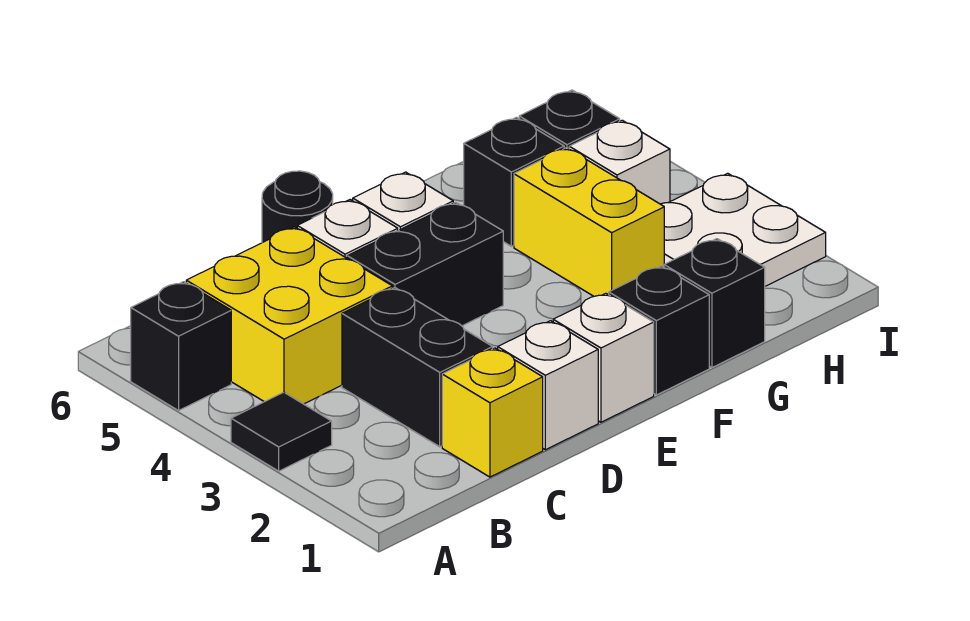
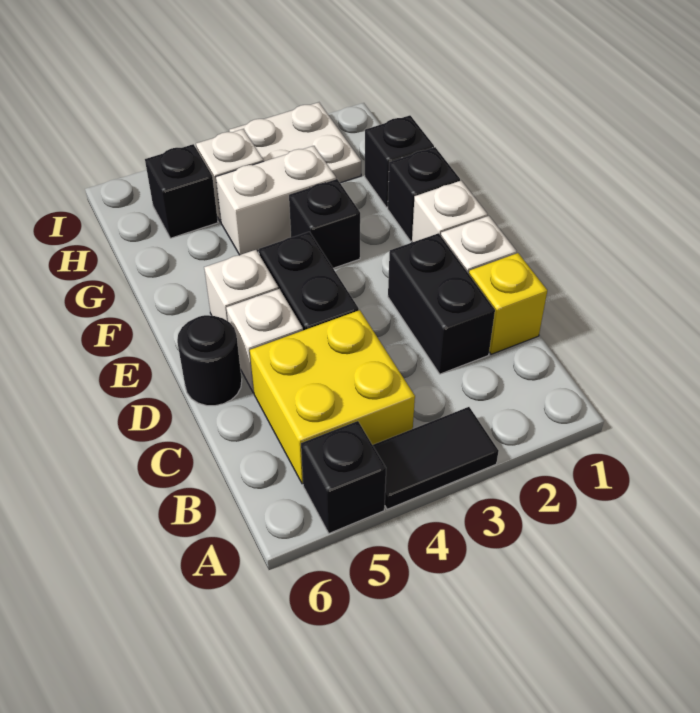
black tile A3 level 1 -> black tile A3:A4 level 1
black brick C2:C3 level 1 -> black brick C2:D2 level 1
yellow brick G3:G4 level 1 -> white brick G3:G4 level 1
black brick G5 level 1 -> black brick F3 level 1

